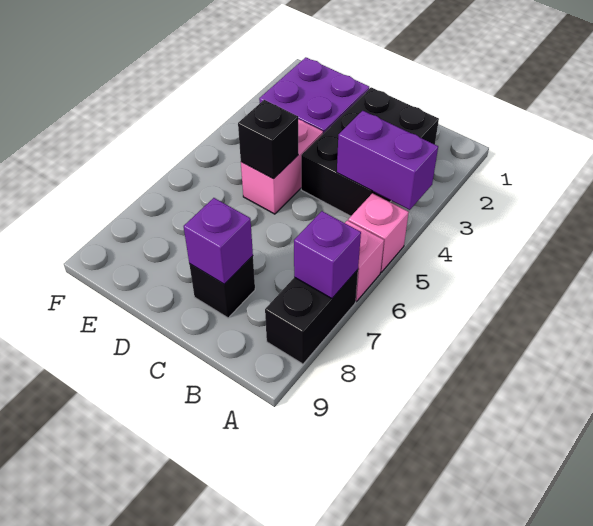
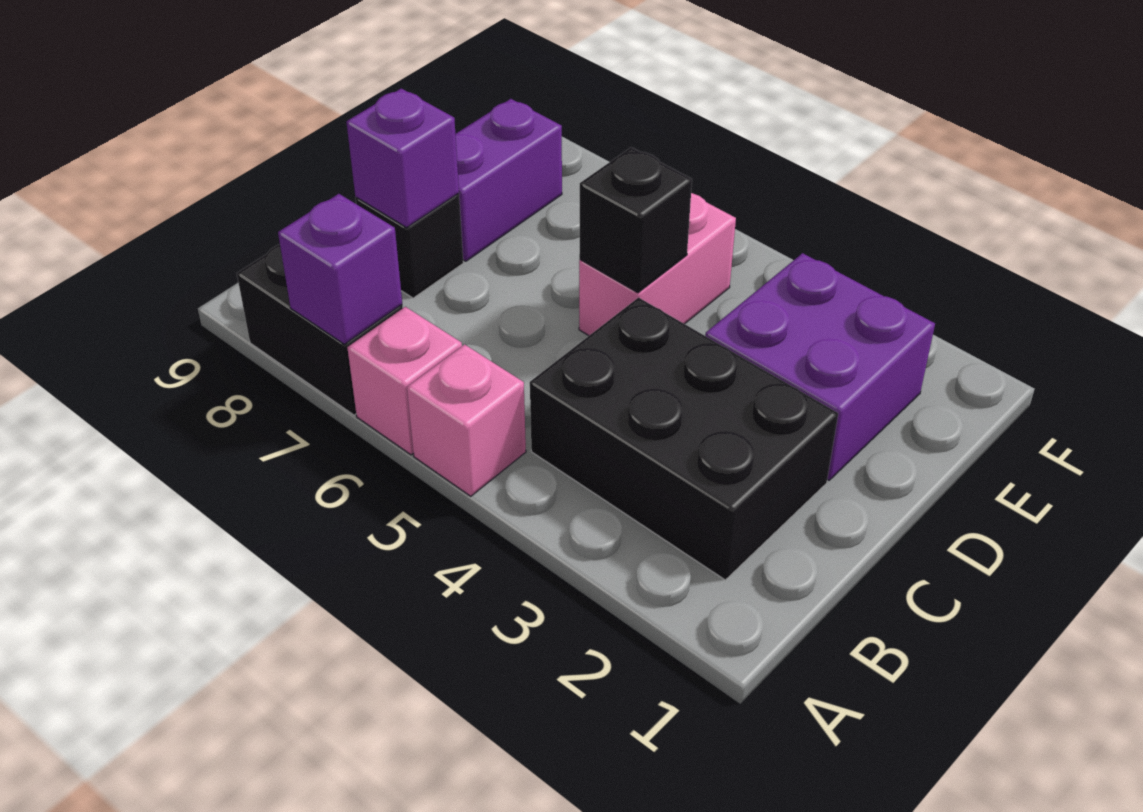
purple brick A4:B4 level 2 -> purple brick D8:E8 level 1
pink brick D4:D5 level 1 -> pink brick D5:E5 level 1

